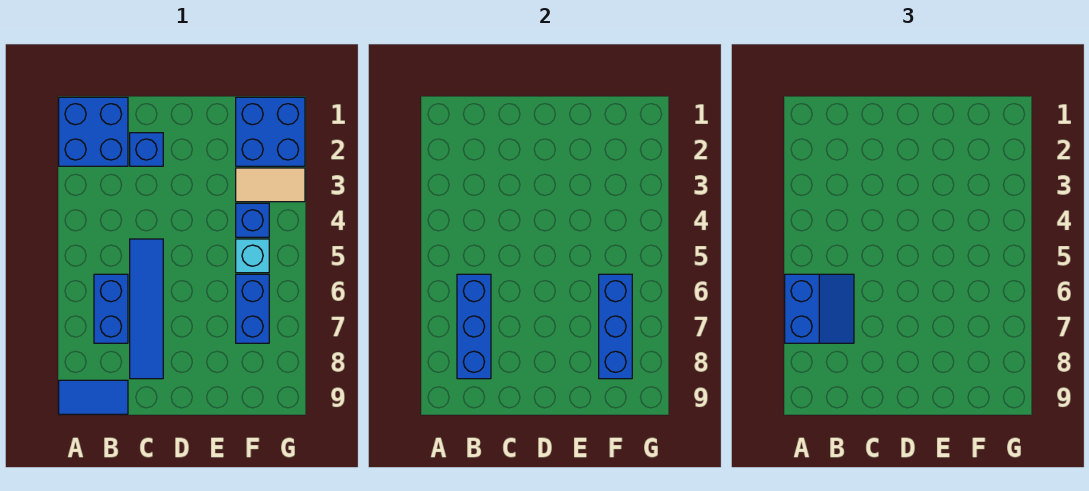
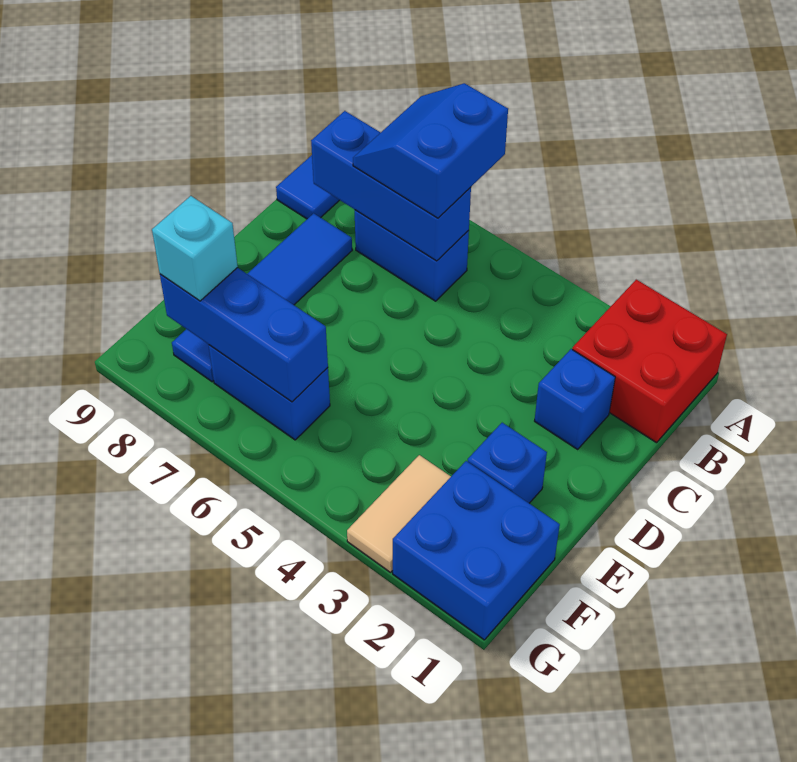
blue brick A1:B2 level 1 -> red brick A1:B2 level 1
blue slope A6:B7 level 3 top A -> blue slope A6:B7 level 3 top 6
blue tile C5:C8 level 1 -> blue tile C8:F8 level 1
blue brick F4 level 1 -> blue brick E2 level 1
cyan brick F5 level 1 -> cyan brick F8 level 3

